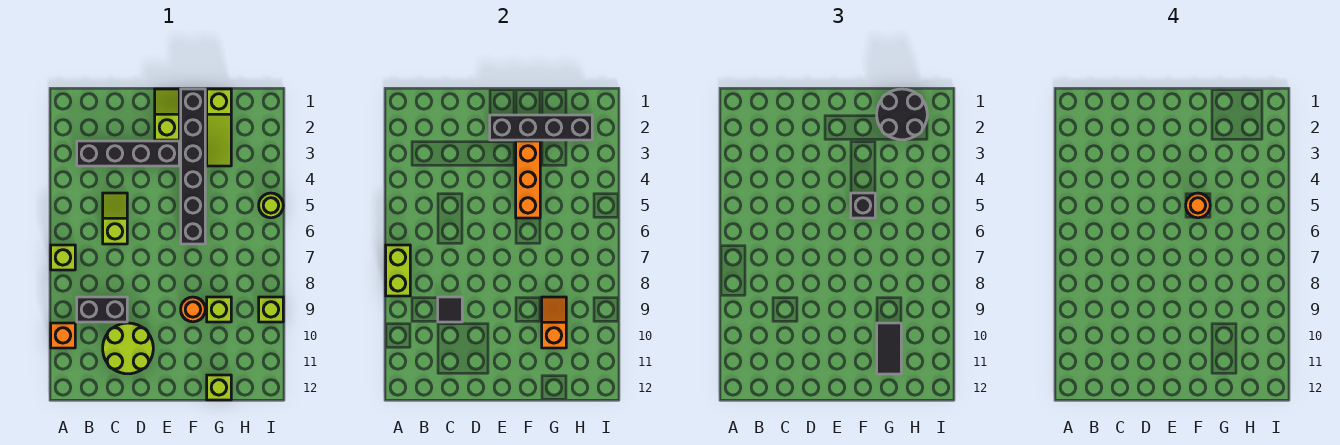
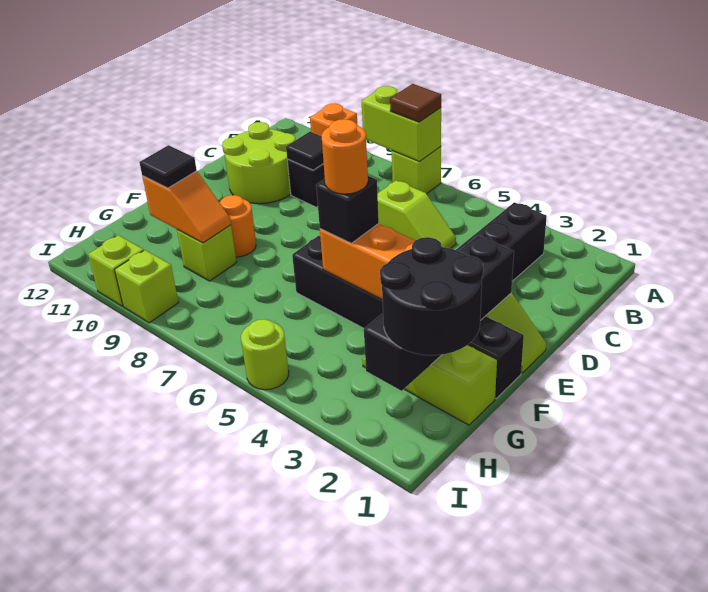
none -> brown tile A7 level 3
black tile G10:G11 level 3 -> black tile G10 level 3
lime brick G12 level 1 -> lime brick I10 level 1

